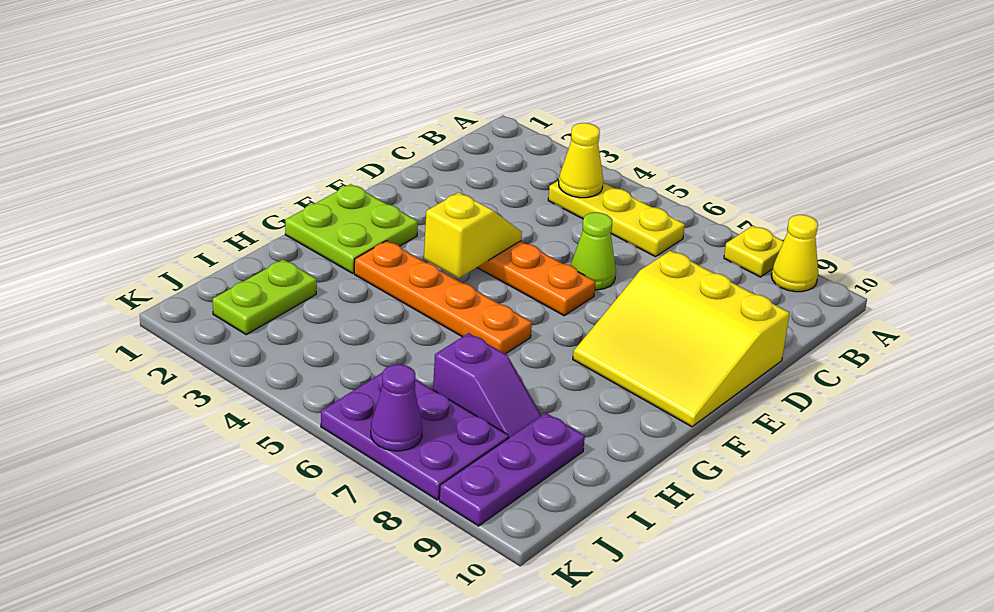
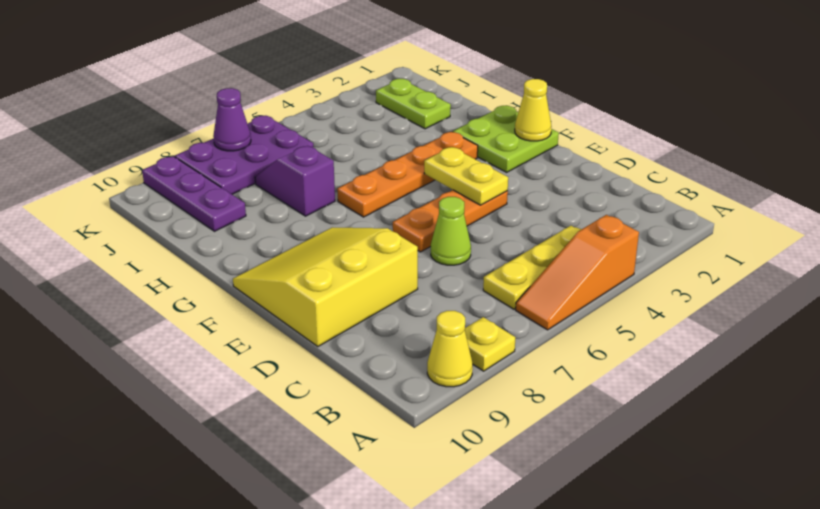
none -> orange slope A4:A6 level 1 top 4
yellow cone B4 level 2 -> yellow cone F1 level 2
yellow slope E4:F4 level 2 top F -> yellow plate E4:F4 level 2
purple slope I7:I8 level 1 top 7 -> purple slope H7:I7 level 1 top H

